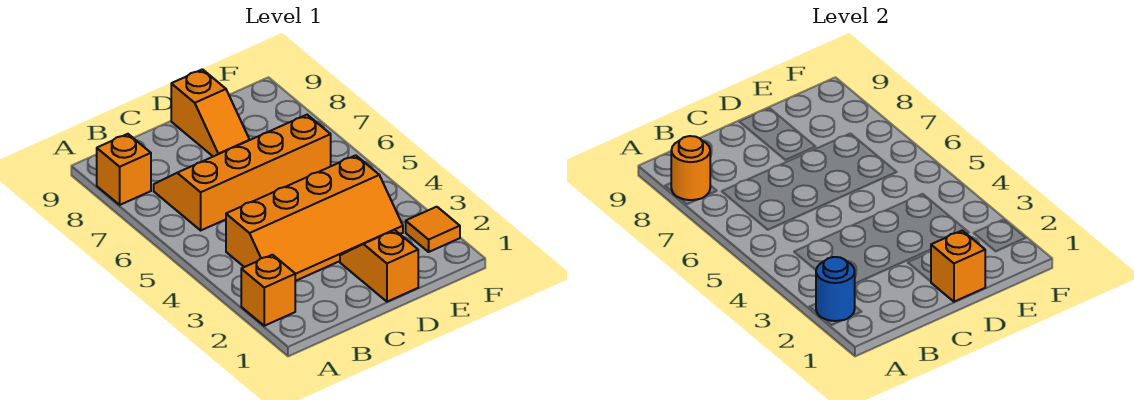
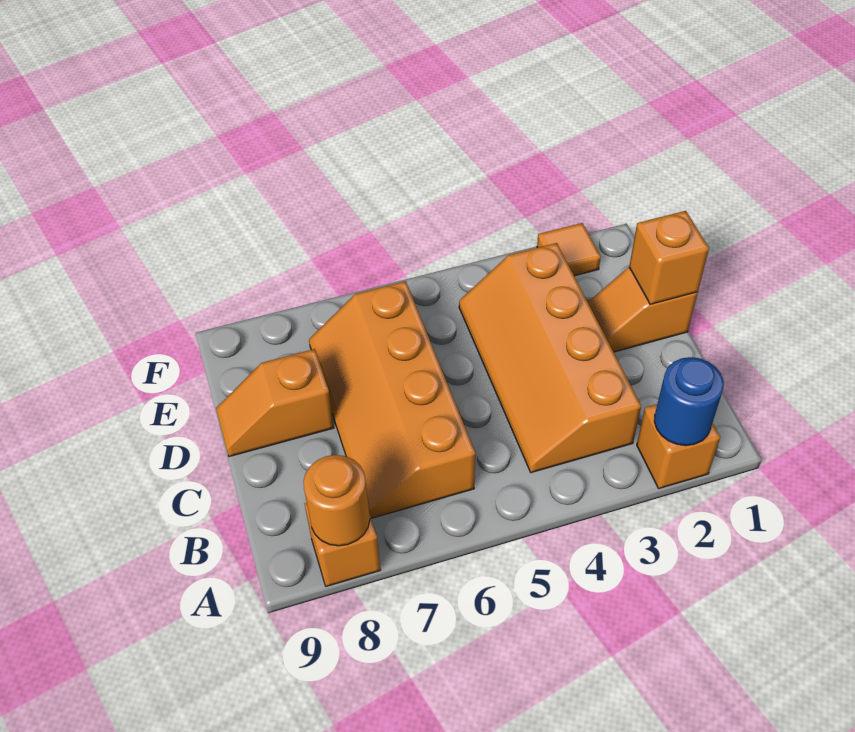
orange slope B3:E4 level 1 top 4 -> orange slope B3:E4 level 1 top 3
orange slope D8:D9 level 1 top 9 -> orange slope D8:D9 level 1 top 8

